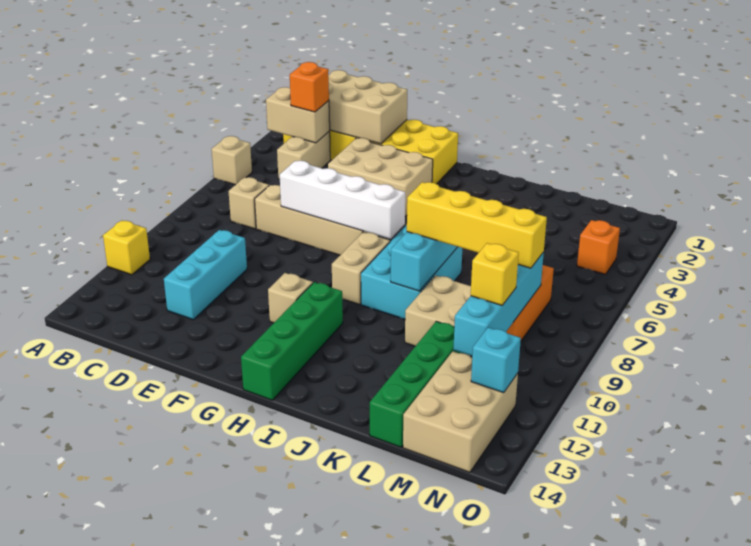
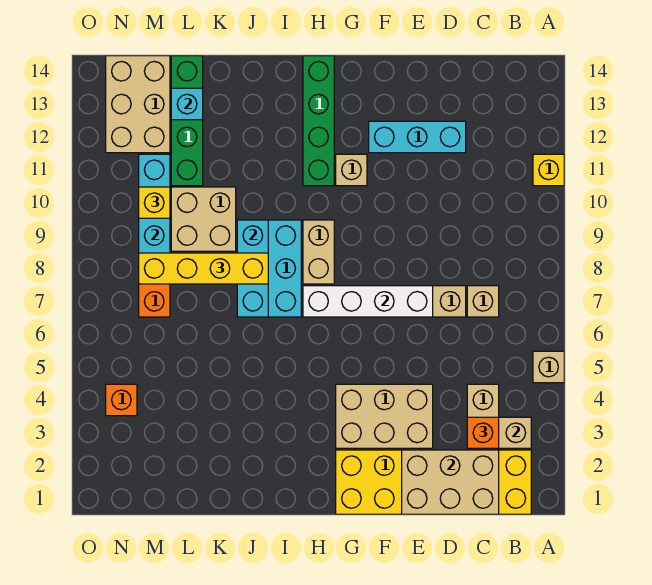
cyan brick D10:D12 level 1 -> cyan brick D12:F12 level 1
cyan brick N12 level 2 -> cyan brick L13 level 2

